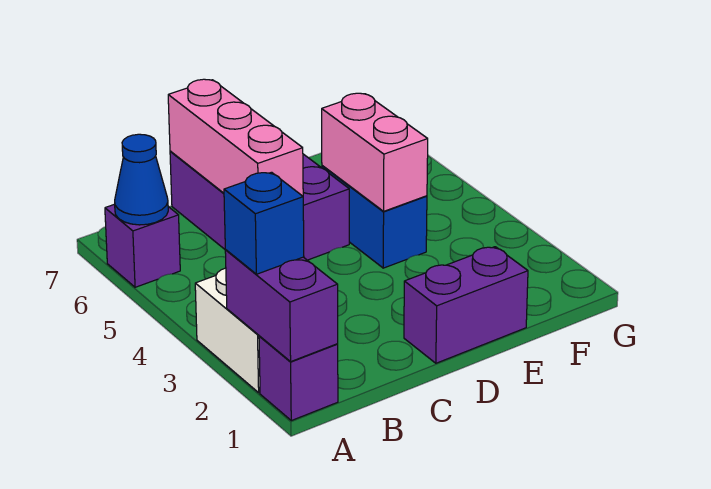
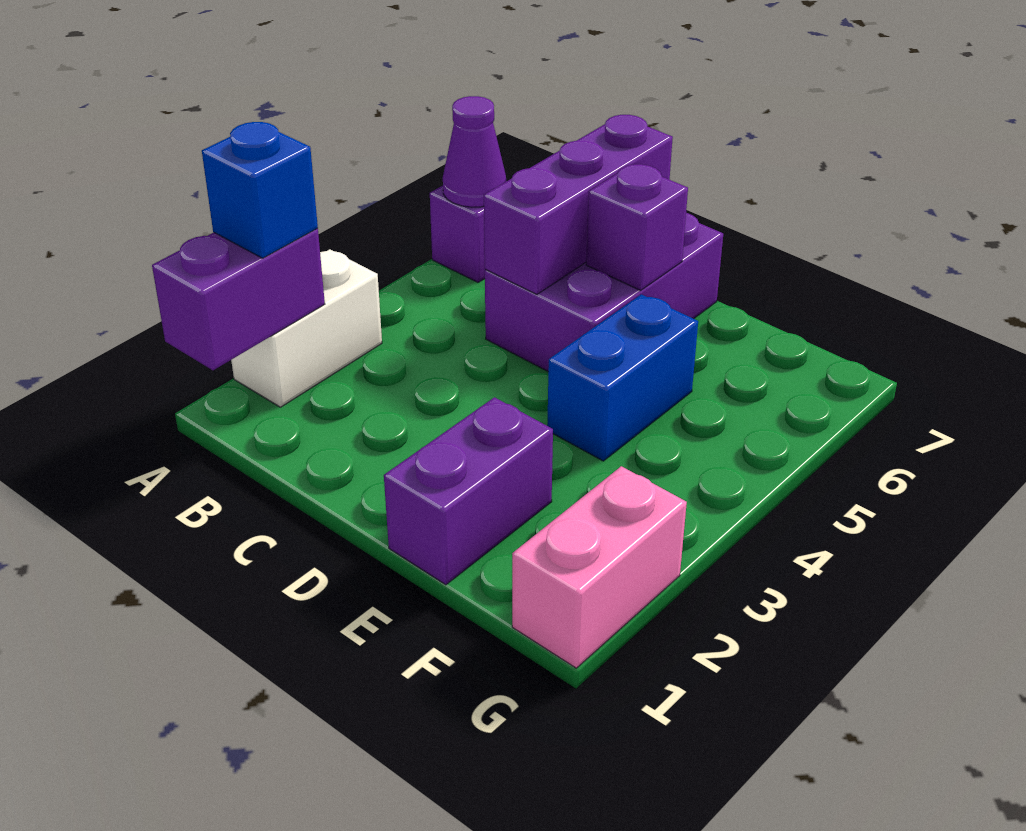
purple brick A1 level 1 -> purple brick D6 level 2
blue cone A6 level 2 -> purple cone A6 level 2
pink brick C5:C7 level 2 -> purple brick C5:C7 level 2
purple brick D1:E1 level 1 -> purple brick E1:E2 level 1
pink brick E4:E5 level 2 -> pink brick G1:G2 level 1

